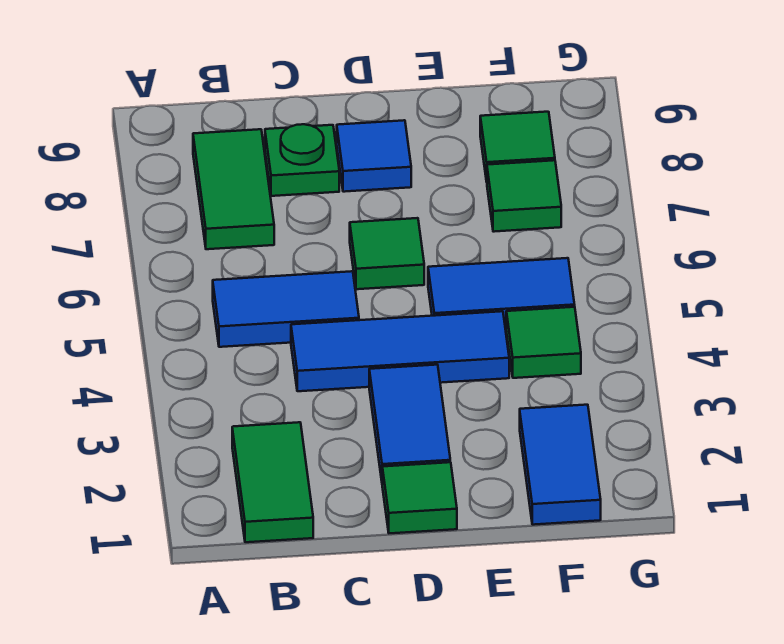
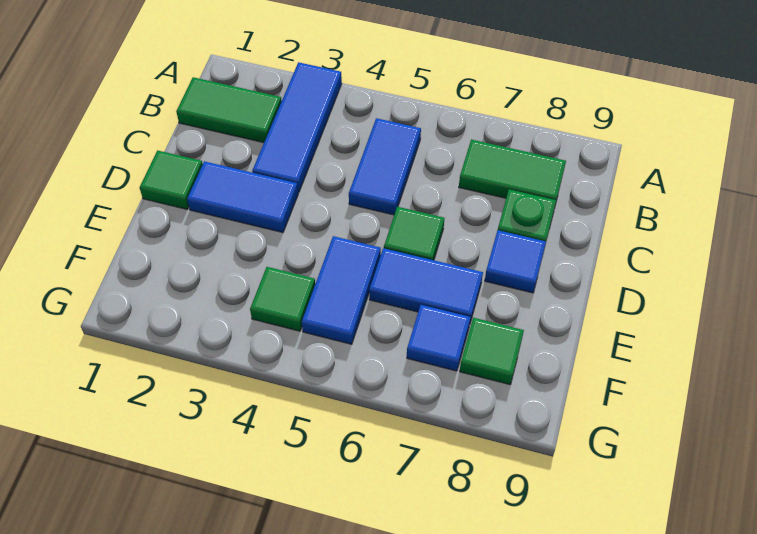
blue tile C4:E4 level 1 -> blue tile A3:C3 level 1
blue tile F1:F2 level 1 -> blue tile E6:E7 level 1
green tile F7 level 1 -> blue tile F7 level 1

